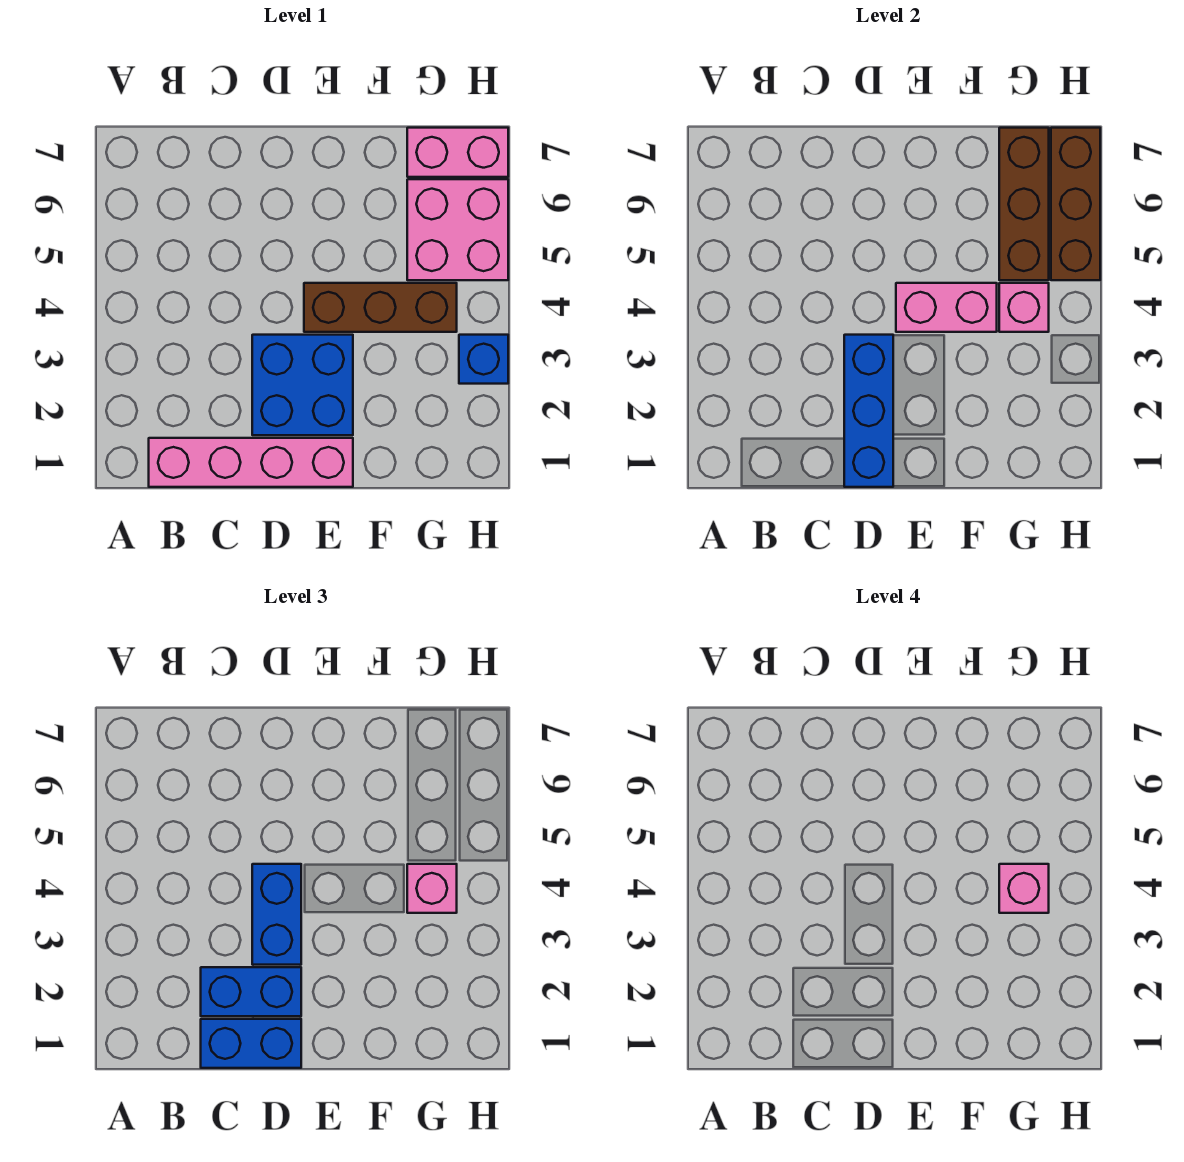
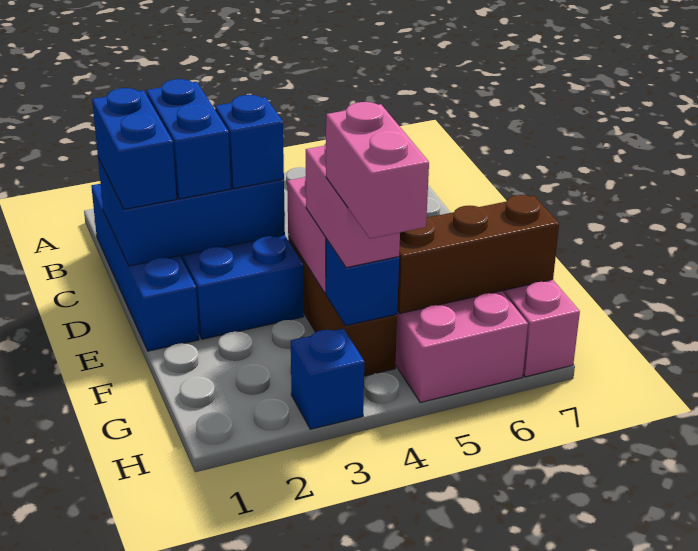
pink brick B1:E1 level 1 -> blue brick B1:E1 level 1
blue brick D1:D3 level 2 -> blue brick C1:D3 level 2
blue brick D3:D4 level 3 -> blue brick D3 level 3
pink brick G4 level 2 -> blue brick G4 level 2
pink brick G4 level 3 -> pink brick F4:G4 level 3
pink brick G4 level 4 -> pink brick G4:H4 level 4
brown brick H5:H7 level 2 -> none

